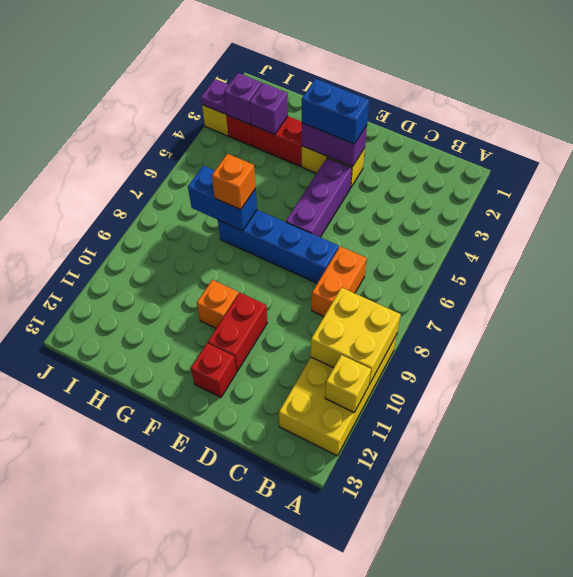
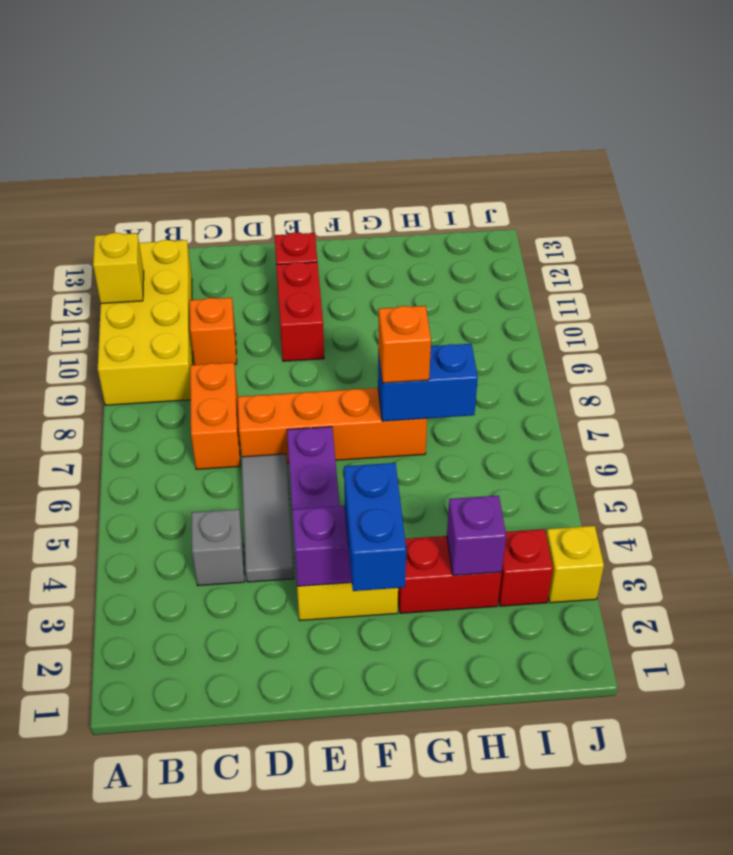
yellow brick A9:B10 level 2 -> none
none -> grey brick C4 level 1
none -> grey tile D4:D6 level 1
blue brick D7:G7 level 1 -> orange brick D7:G7 level 1
blue brick E3:F3 level 3 -> blue brick F2:F3 level 3
orange brick F10 level 1 -> orange brick C10 level 1
purple brick I3 level 2 -> none
purple plate J3 level 2 -> none

